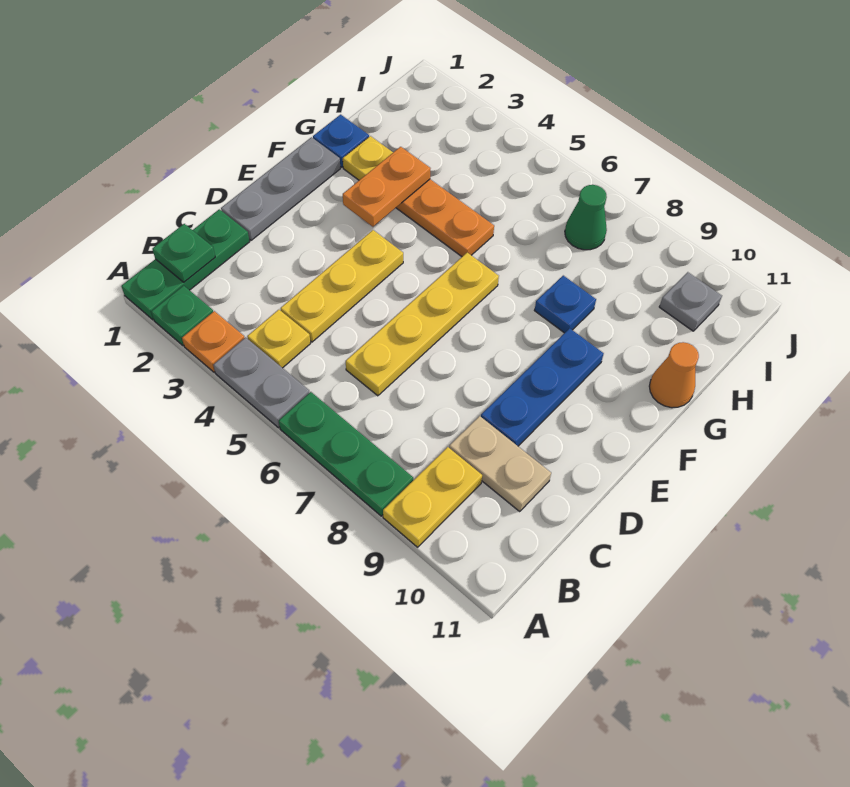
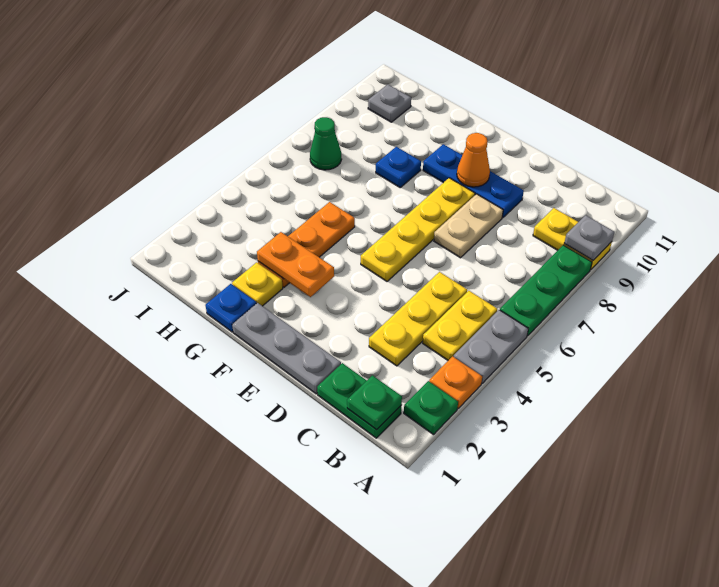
green plate A1:C1 level 1 -> green plate B1:C1 level 1
none -> grey plate A9 level 2
yellow plate B4 level 1 -> yellow plate B4:B5 level 1
yellow plate C4:E4 level 1 -> yellow plate C3:C5 level 1
yellow plate C6:F6 level 1 -> yellow plate E5:E8 level 1
tan plate C9:C10 level 1 -> tan plate D7:D8 level 1
orange cone G11 level 1 -> orange cone E9 level 2

